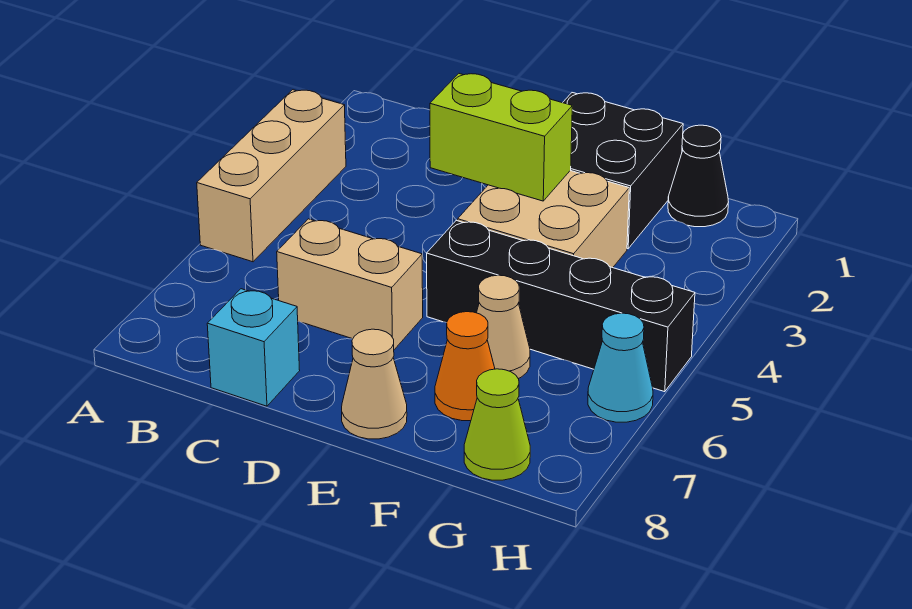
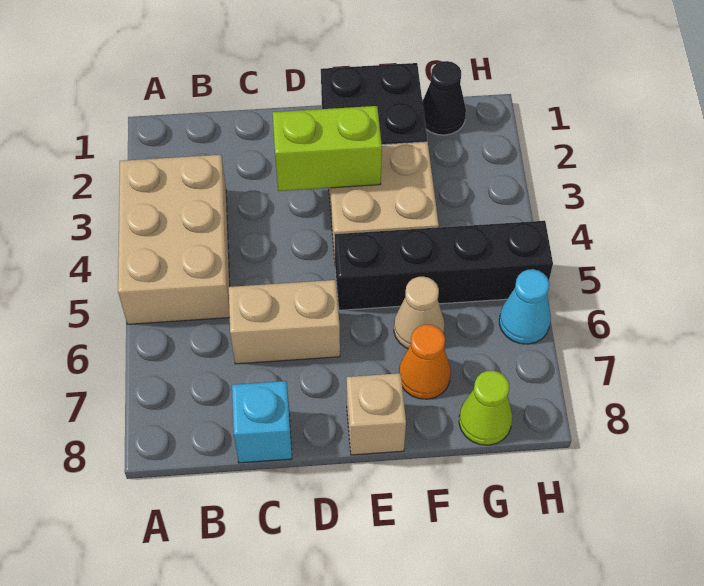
tan brick A3:A5 level 1 -> tan brick A3:B5 level 1
tan cone E8 level 1 -> tan brick E8 level 1

